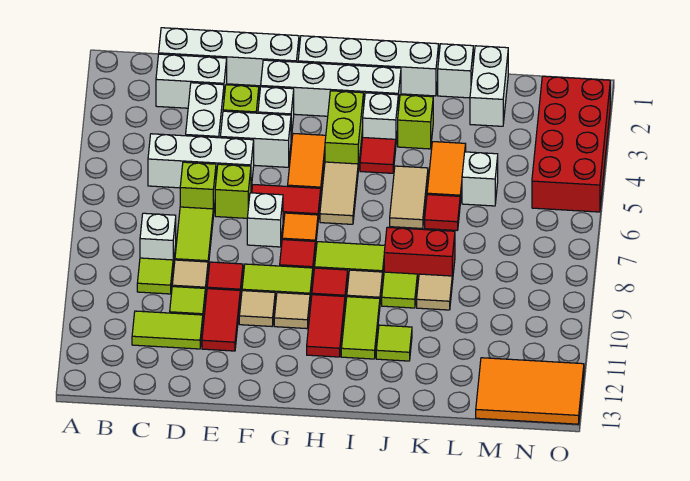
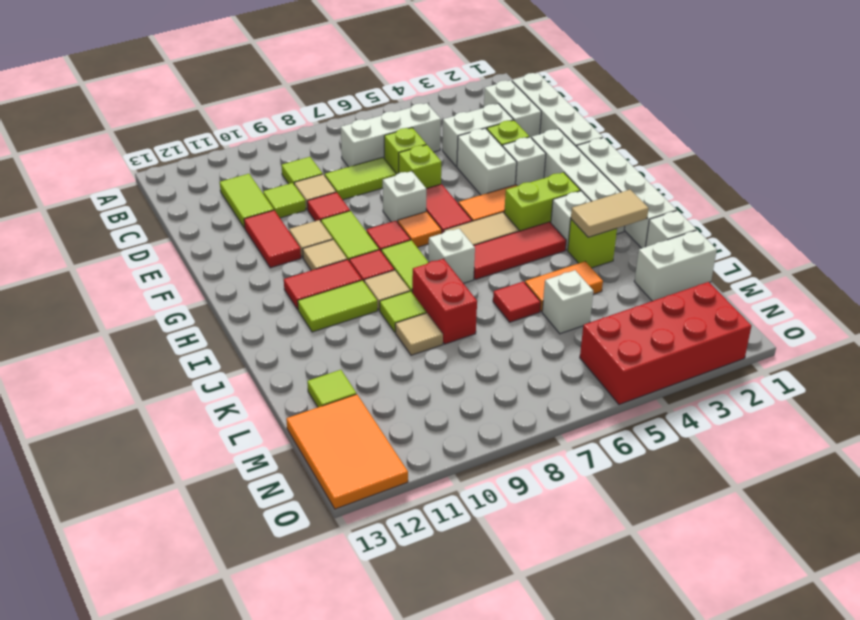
white brick C5:E5 level 1 -> white brick C5:C7 level 1
white brick C8 level 1 -> white brick I7 level 1
red tile E10:E11 level 1 -> red tile E11:F11 level 1
red tile I4 level 1 -> red tile I4:I6 level 1
tan tile J5:J6 level 1 -> tan tile J2:J3 level 2
lime tile J11 level 1 -> lime tile L12 level 1

